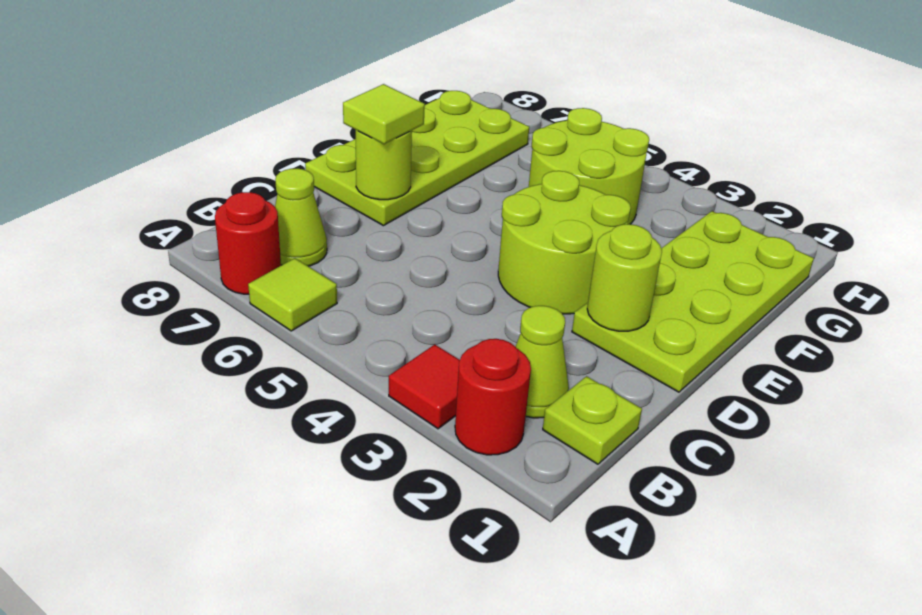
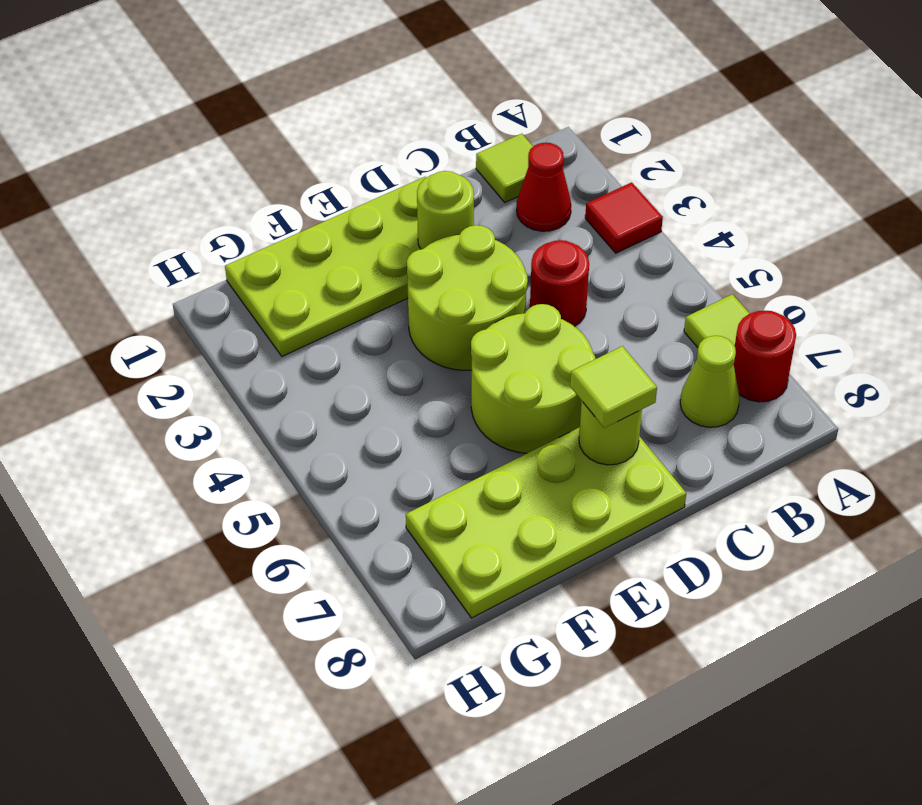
red round brick A2 level 1 -> red round brick C4 level 1
lime plate B1 level 1 -> lime tile B1 level 1
lime cone B2 level 1 -> red cone B2 level 1
lime round brick F4:G5 level 1 -> lime round brick D5:E6 level 1

